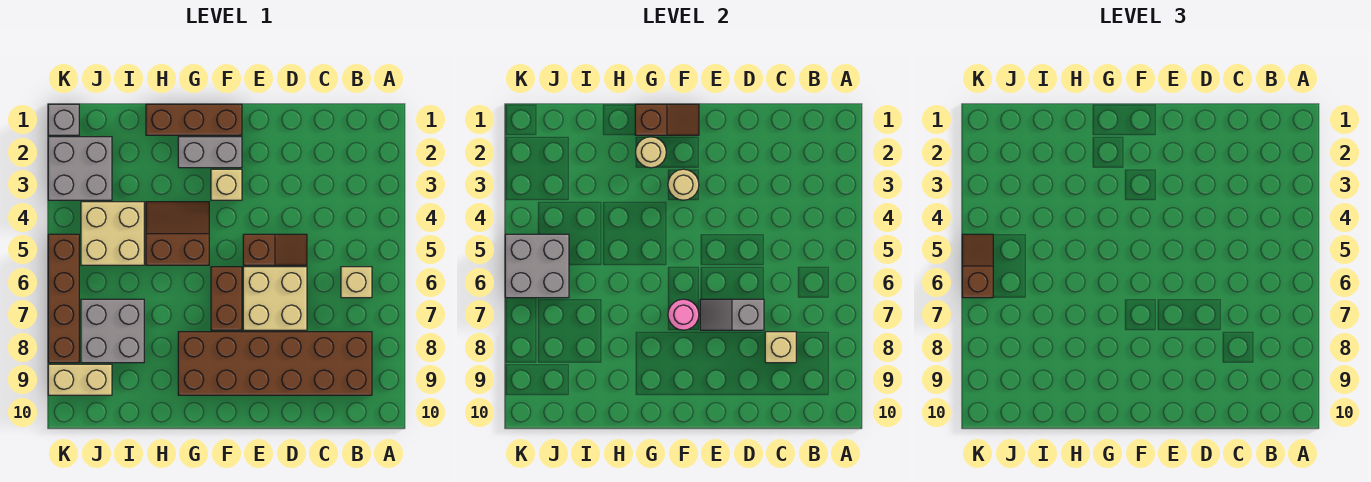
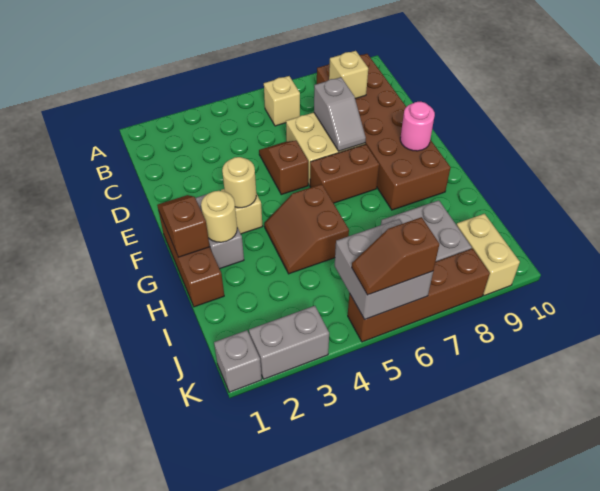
pink round brick F7 level 2 -> pink round brick F9 level 2
tan brick I4:J5 level 1 -> none
grey brick J2:K3 level 1 -> grey brick K2:K3 level 1

